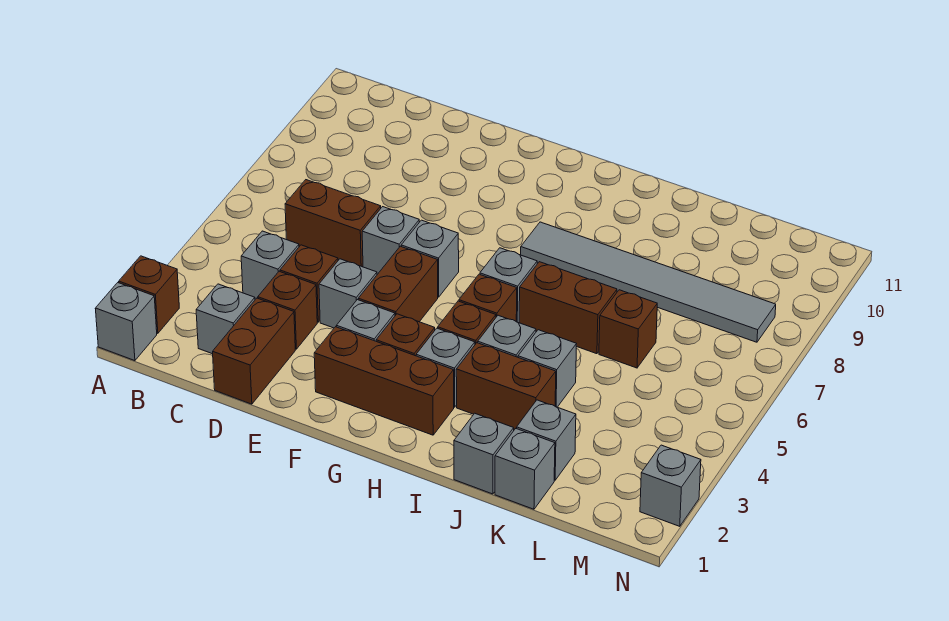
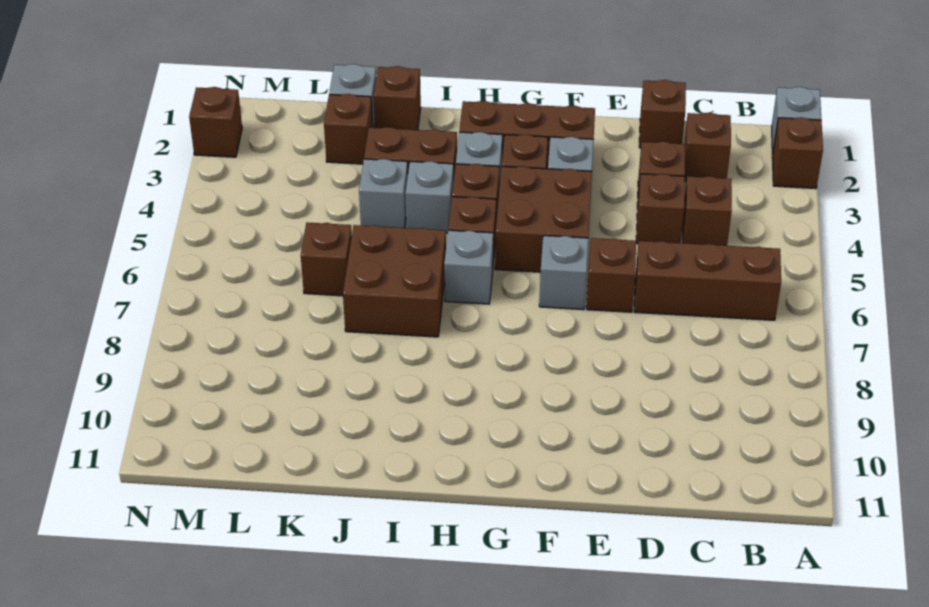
grey brick C2 level 1 -> brown brick C2 level 1
grey brick C4 level 1 -> brown brick C4 level 1
brown brick C6:D6 level 1 -> brown brick B6:D6 level 1
brown brick D1:D2 level 1 -> brown brick D1 level 1
grey brick E4 level 1 -> none
grey brick E6 level 1 -> brown brick E6 level 1
brown brick F4:F5 level 1 -> brown brick F4:G5 level 1
grey tile H8:M8 level 1 -> none
brown brick I6:J6 level 1 -> brown brick I6:J7 level 1
grey brick J1 level 1 -> brown brick J1 level 1
grey brick K2 level 1 -> brown brick K2 level 1
grey brick N2 level 1 -> brown brick N2 level 1

